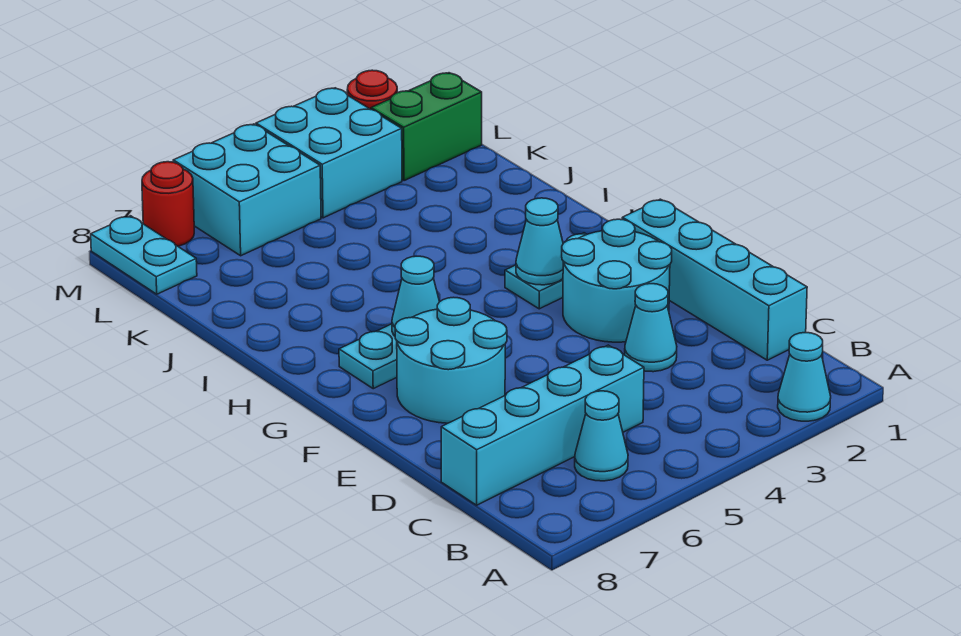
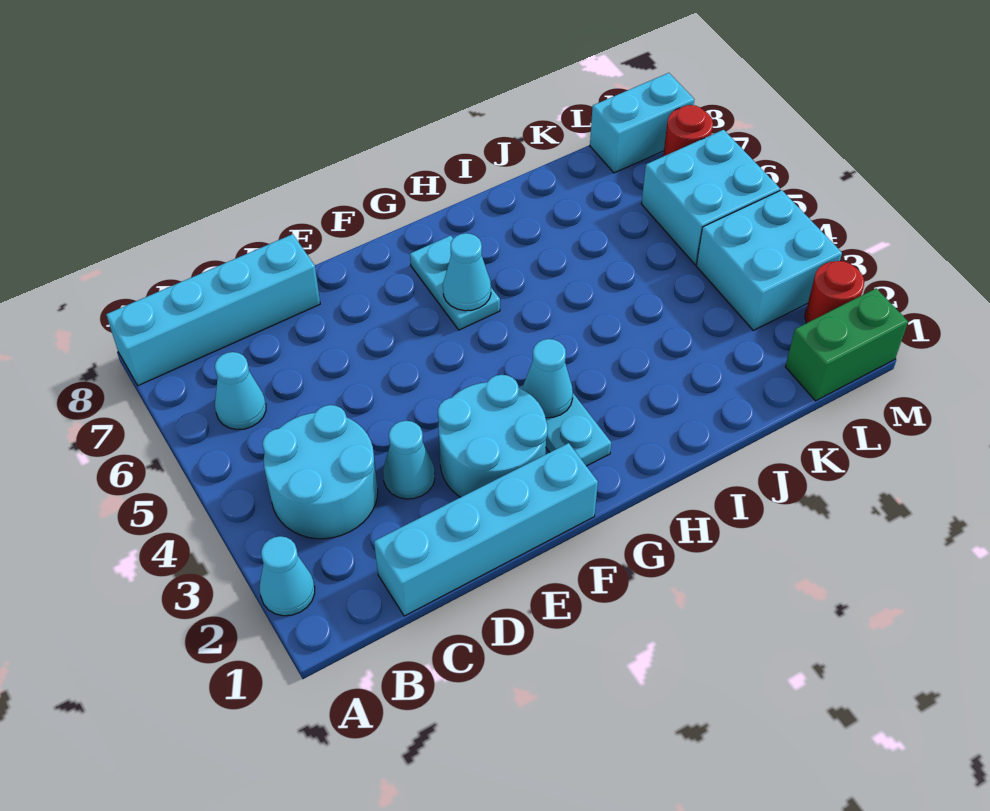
cyan brick C5:C8 level 1 -> cyan brick A8:D8 level 1
cyan round brick E6:F7 level 1 -> cyan round brick B3:C4 level 1
green brick L1:L2 level 1 -> green brick L1:M1 level 1
cyan plate L8:M8 level 1 -> cyan brick L8:M8 level 1

